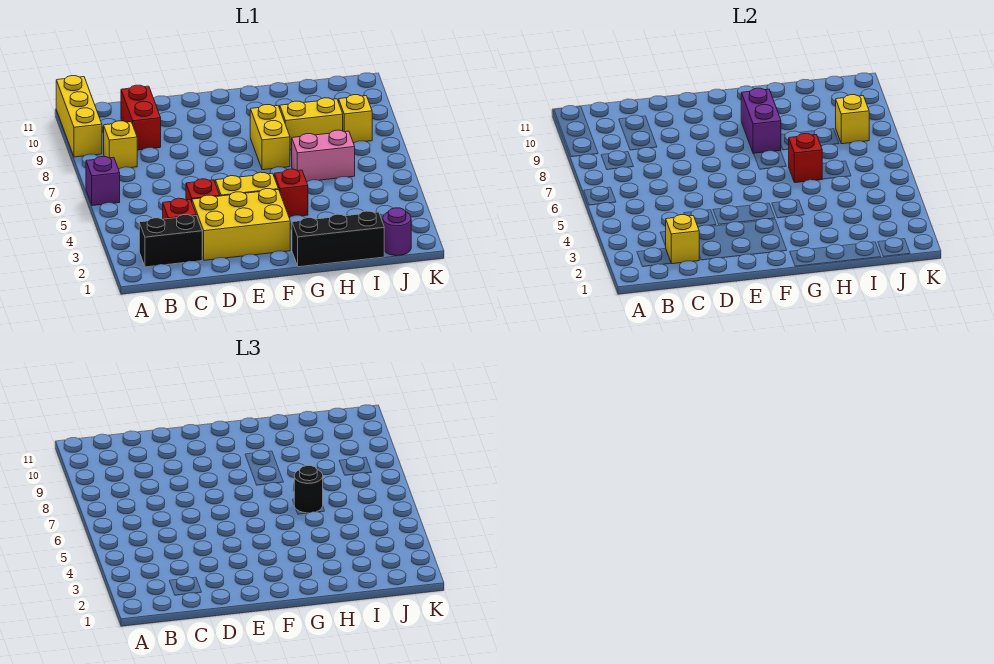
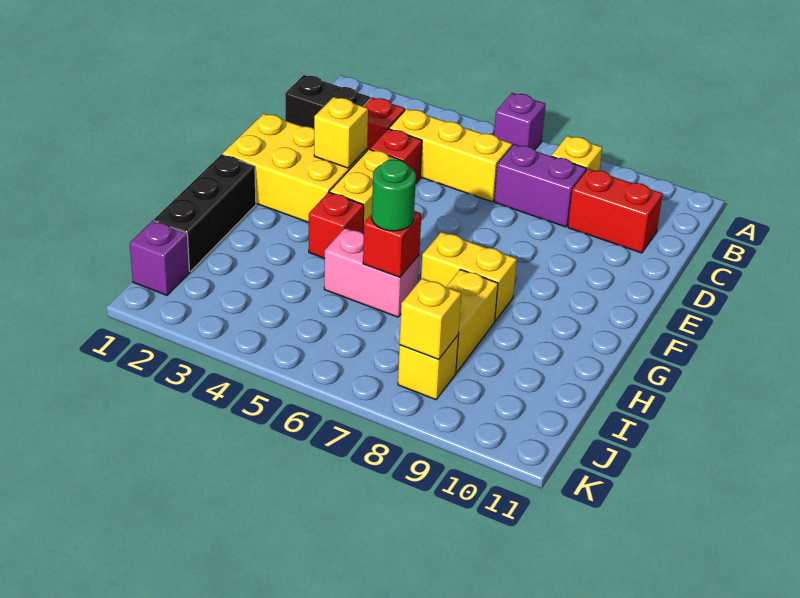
yellow brick A9:A11 level 1 -> yellow brick C4:C6 level 1
black brick B2:C2 level 1 -> black brick C1:C2 level 1
yellow brick C2 level 2 -> yellow brick E3 level 2
yellow brick D2:F3 level 1 -> yellow brick E1:F3 level 1
purple brick G8:G9 level 2 -> purple brick C7:C8 level 1
pink brick H6:I6 level 1 -> pink brick H5:H6 level 1
black round brick H6 level 3 -> green round brick H6 level 3
purple round brick J1 level 1 -> purple brick J1 level 1

